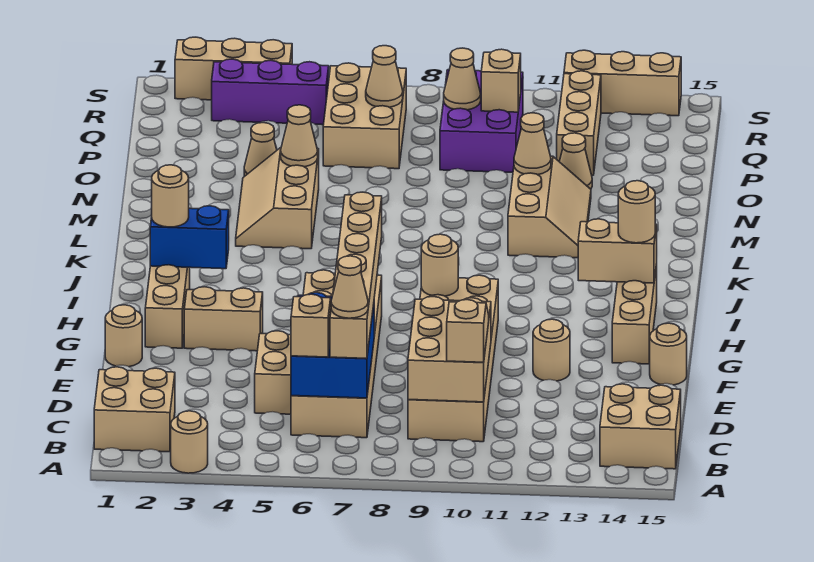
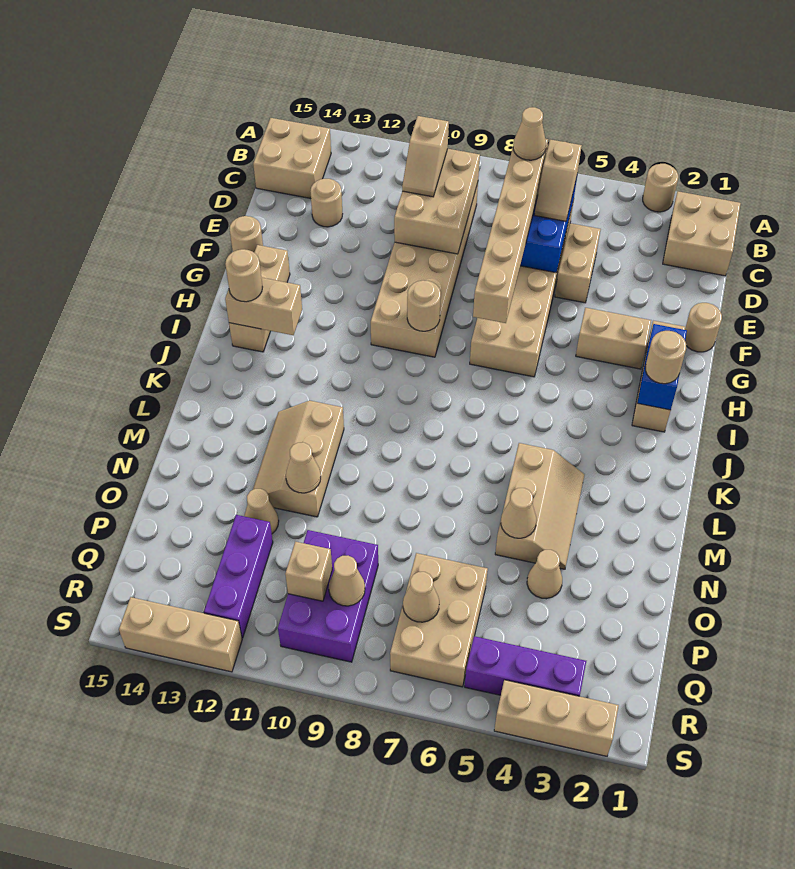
tan round brick F12 level 1 -> tan round brick D13 level 1
blue brick I2:I3 level 2 -> blue brick H2:I2 level 2
tan brick P12:R12 level 1 -> purple brick P12:R12 level 1

